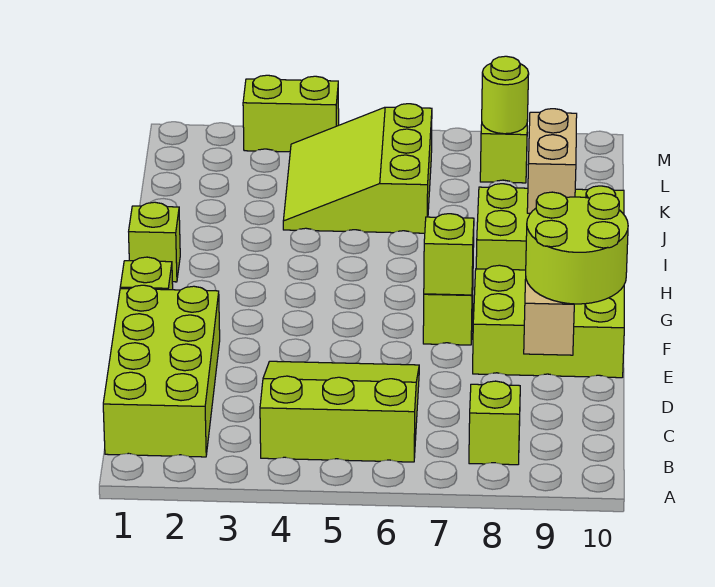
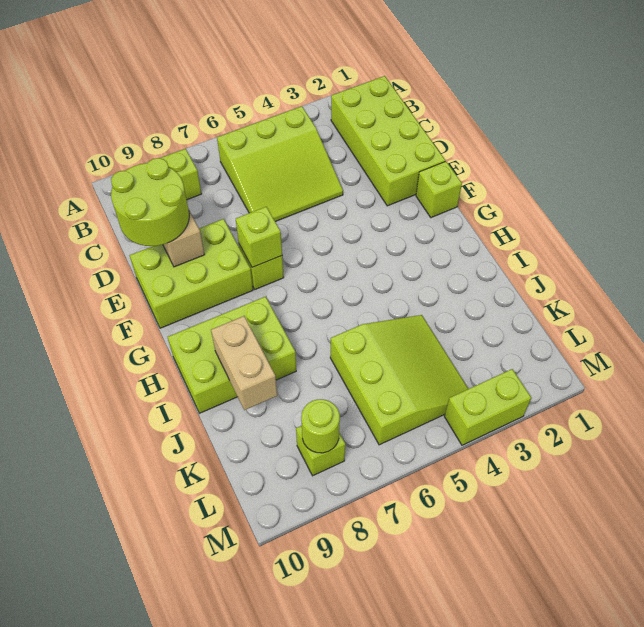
lime brick H1 level 1 -> none

